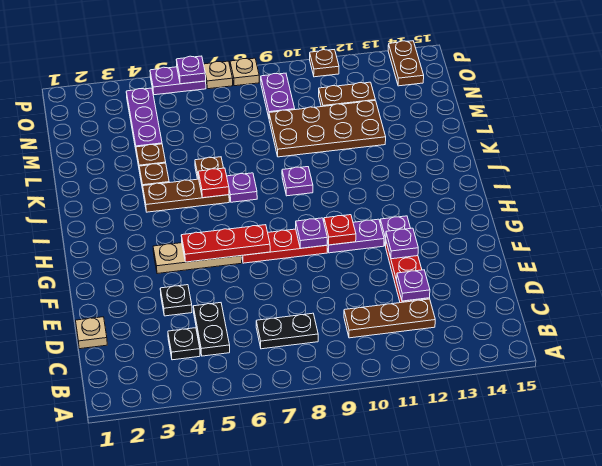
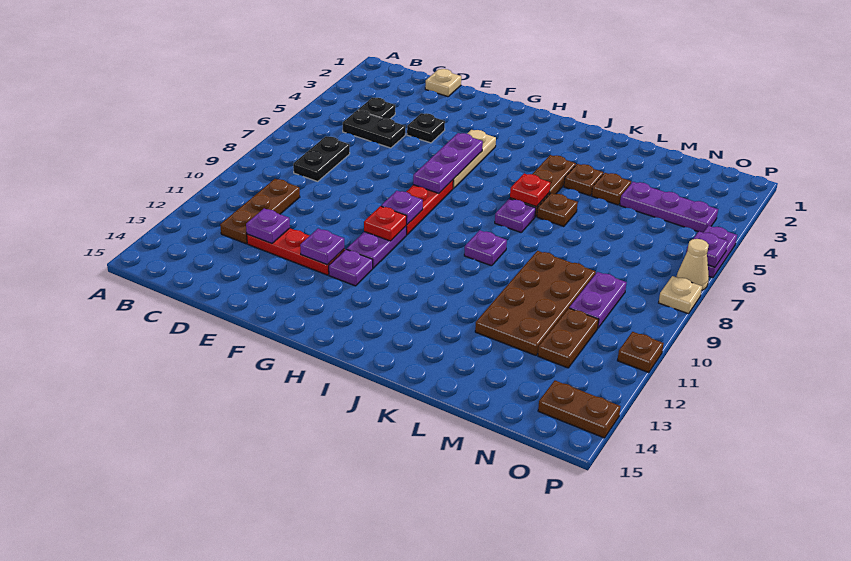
red plate G5:G7 level 2 -> purple plate G5:G7 level 2
purple plate N9:O9 level 1 -> purple plate N9:N10 level 1
tan plate P7 level 1 -> tan cone P7 level 1

